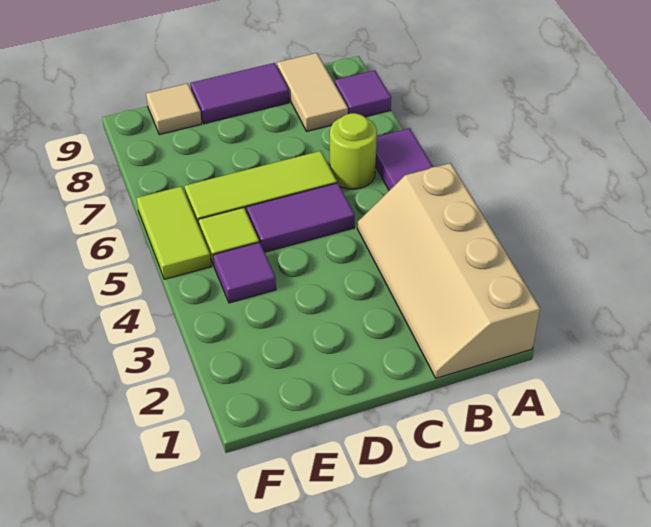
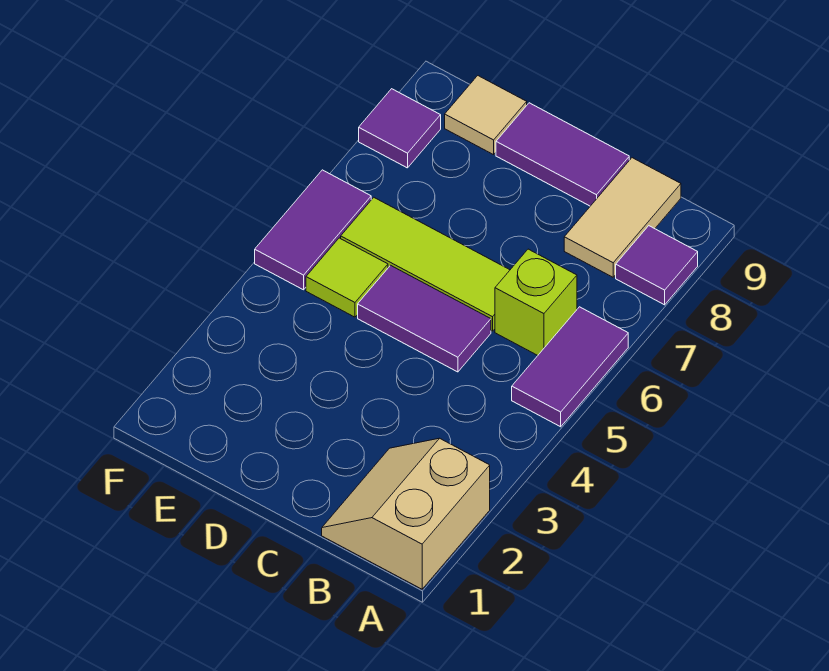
tan slope A1:B4 level 1 top A -> tan slope A1:B2 level 1 top A
lime round brick B6 level 1 -> lime brick B6 level 1
purple tile E4 level 1 -> purple tile F8 level 1
lime tile F5:F6 level 1 -> purple tile F5:F6 level 1

